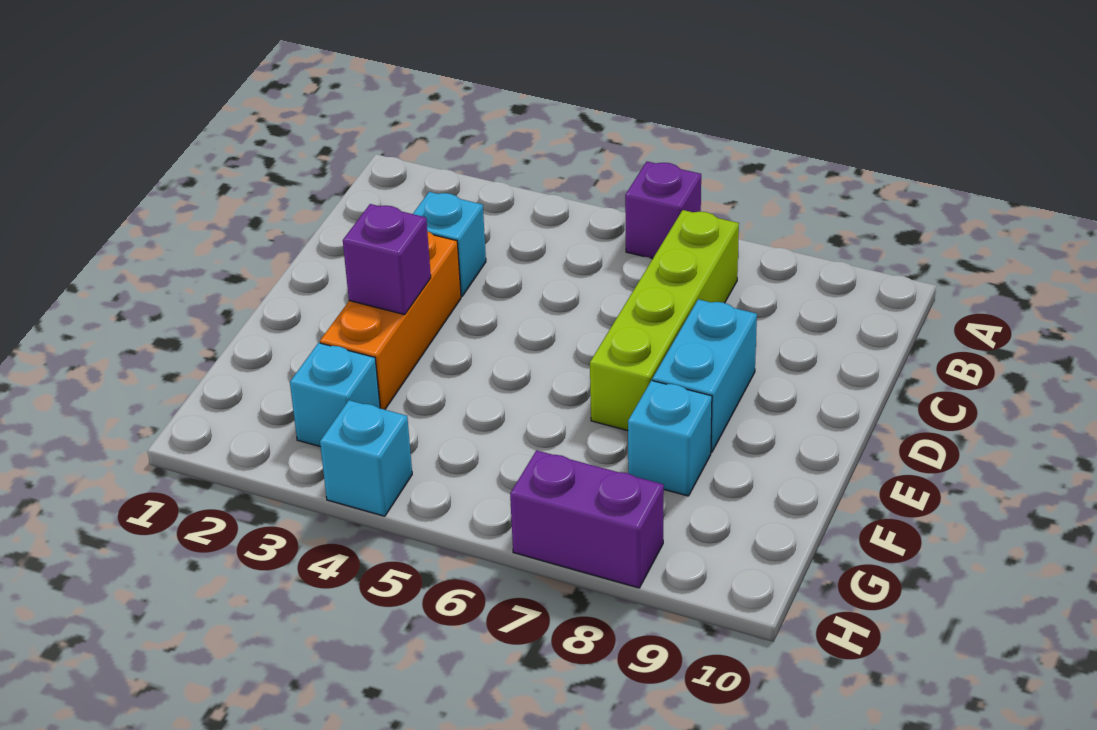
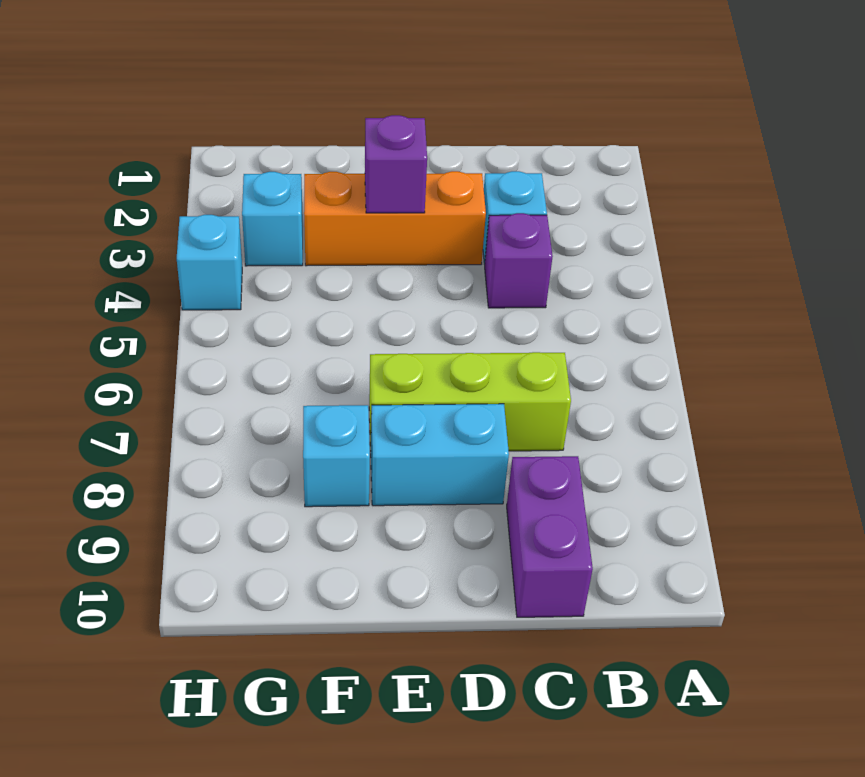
purple brick A6 level 1 -> purple brick C4 level 1
lime brick B7:E7 level 1 -> lime brick C7:E7 level 1
purple brick H7:H8 level 1 -> purple brick C9:C10 level 1

